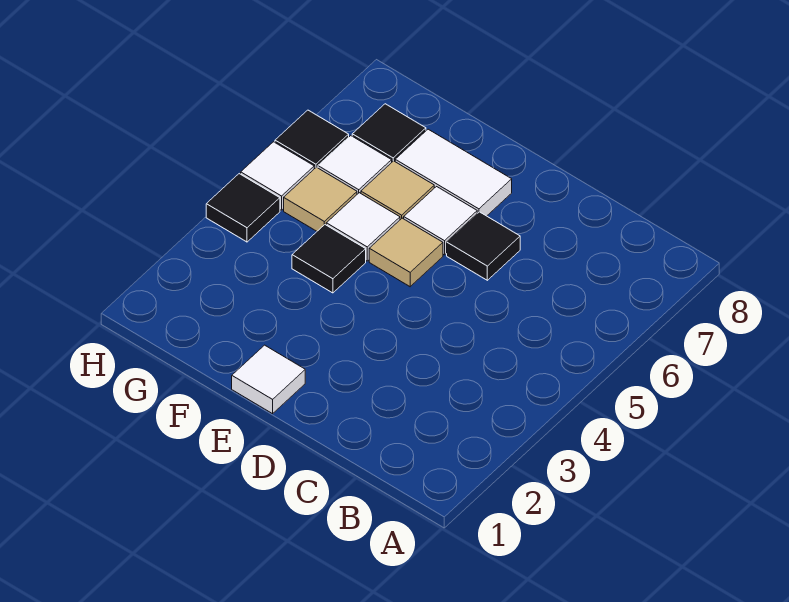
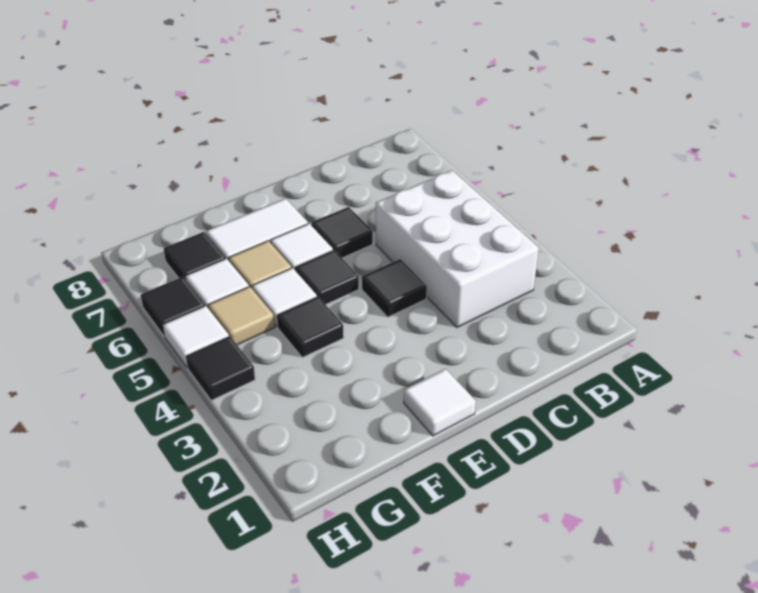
none -> white brick B3:C5 level 1
none -> black tile D4 level 1
tan tile E5 level 1 -> black tile E5 level 1

